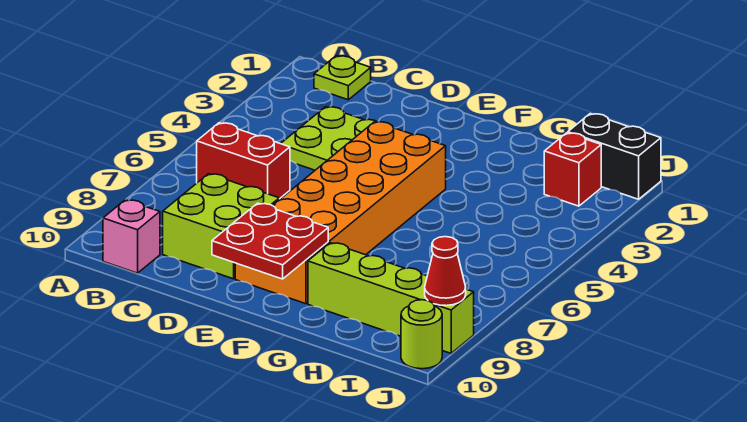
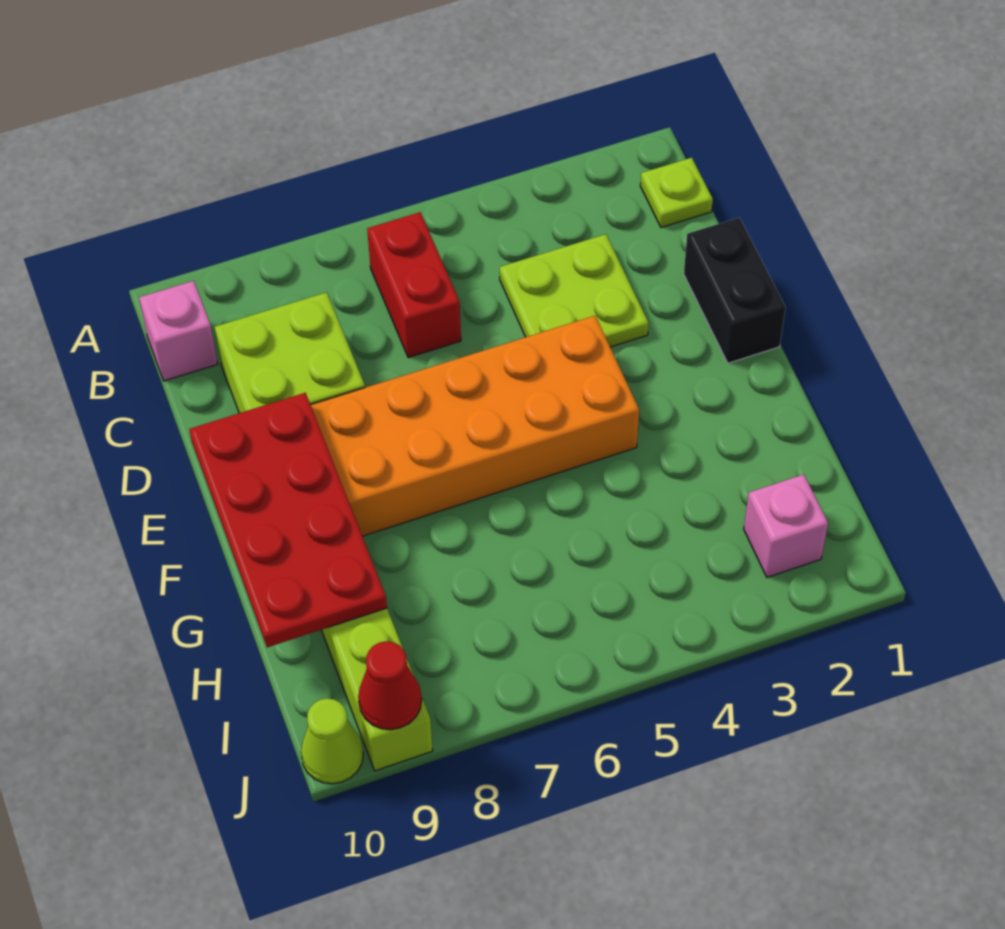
red plate E9:F10 level 2 -> red plate E9:H10 level 2
black brick I1:J1 level 1 -> black brick D1:E1 level 1
red brick I2 level 1 -> pink brick I2 level 1
lime round brick J10 level 1 -> lime cone J10 level 1

